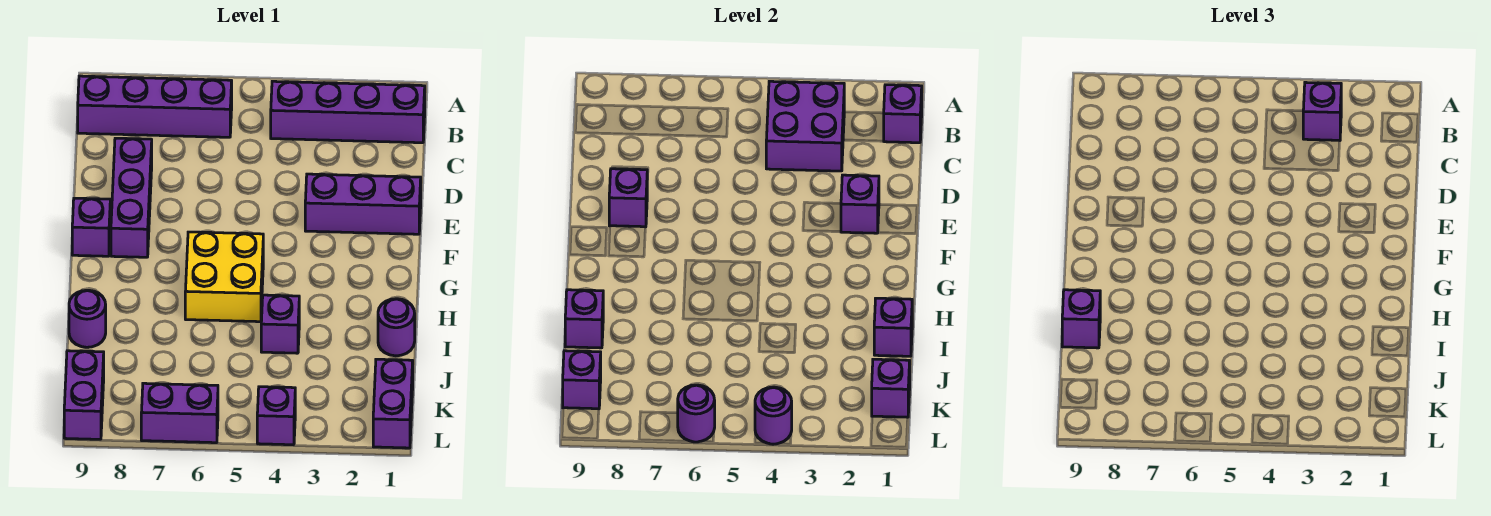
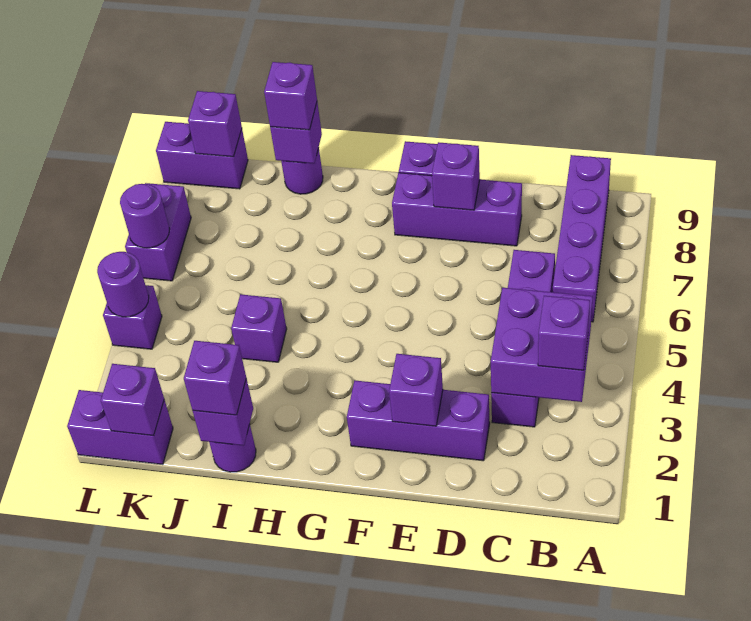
purple brick B1:B4 level 1 -> purple brick C3:C6 level 1
purple brick B1 level 2 -> purple brick I1 level 3
purple brick E1:E3 level 1 -> purple brick D2:F2 level 1
yellow brick G5:H6 level 1 -> none

